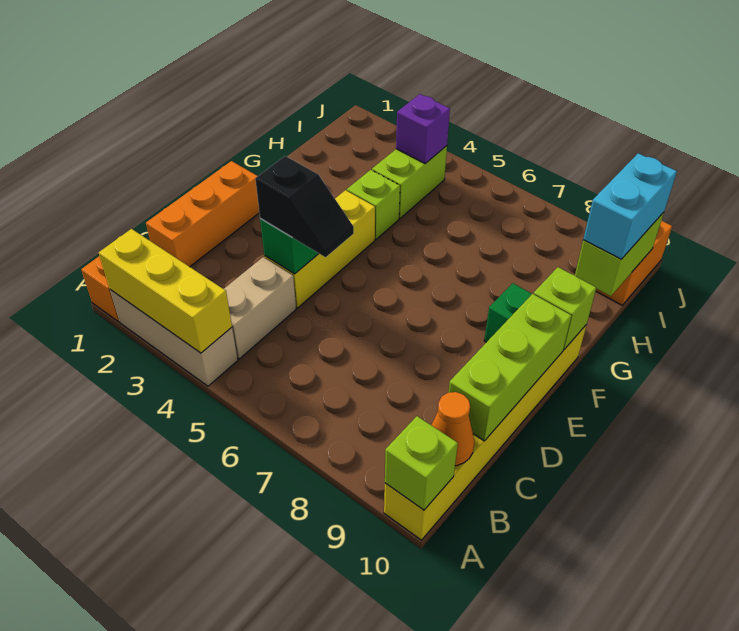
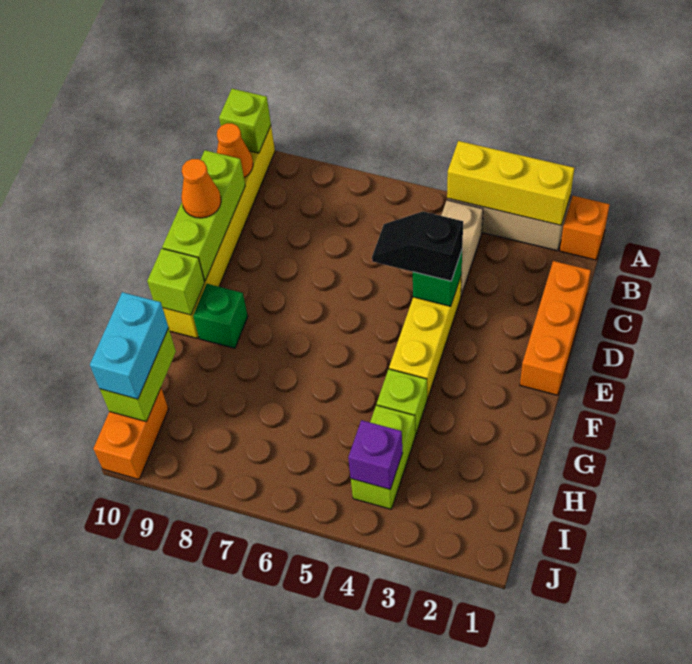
none -> orange cone D10 level 3

